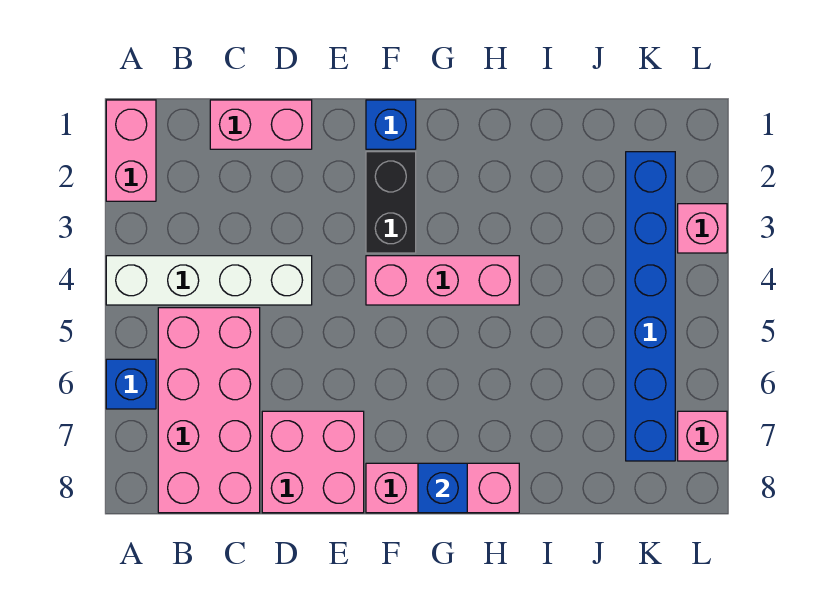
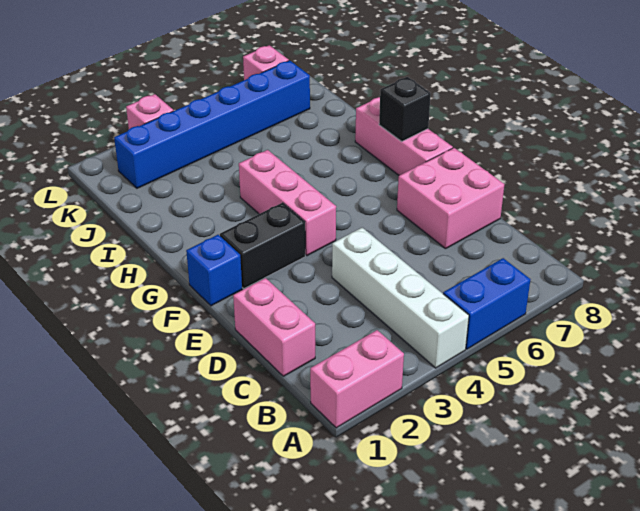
blue brick A6 level 1 -> blue brick A5:A6 level 1
pink brick B5:C8 level 1 -> none
blue brick G8 level 2 -> black brick G8 level 2

